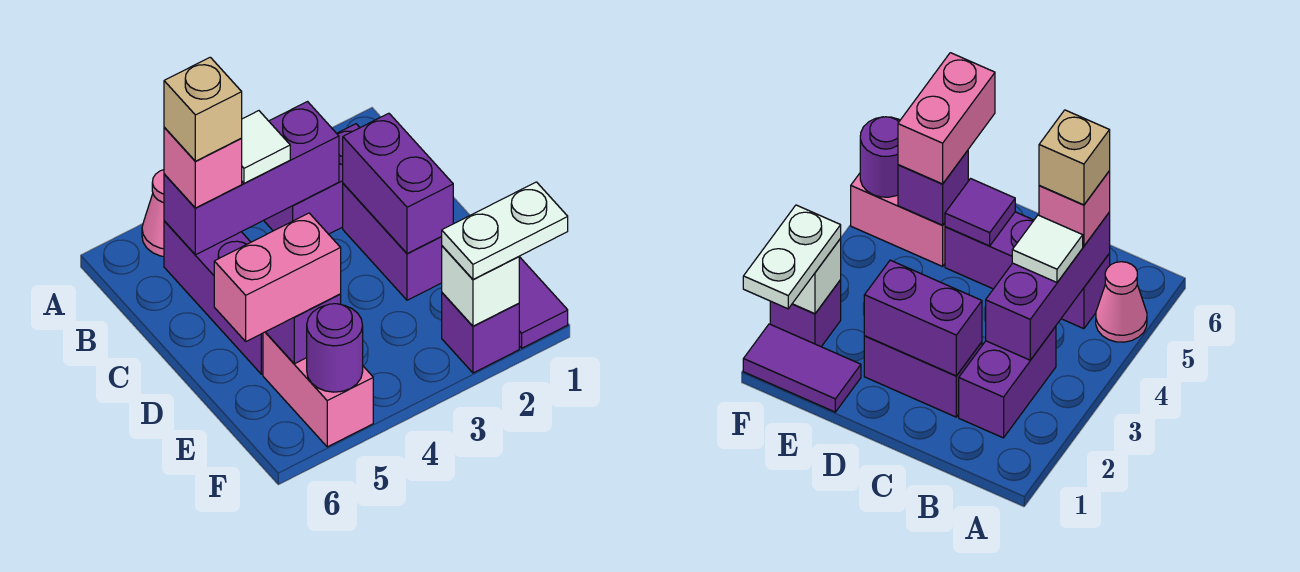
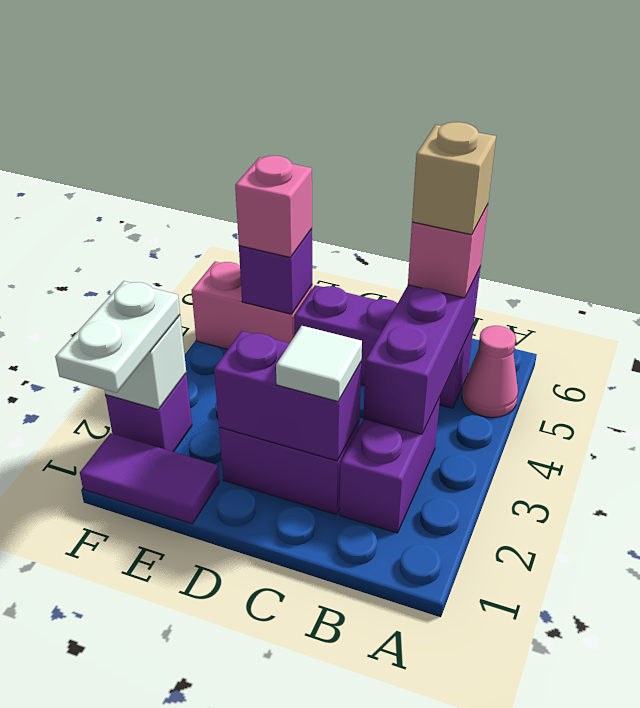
white tile B4 level 3 -> white tile C2 level 3
purple tile D5 level 2 -> none
pink brick E5:E6 level 3 -> pink brick E5 level 3
purple round brick F5 level 2 -> none

